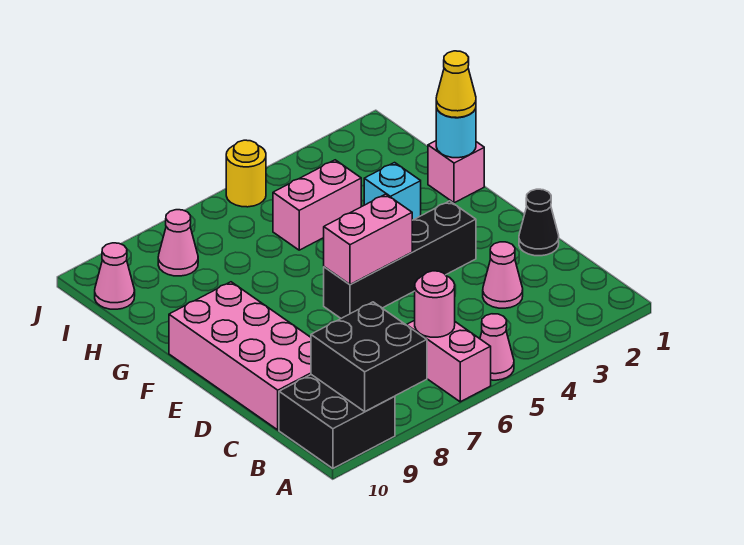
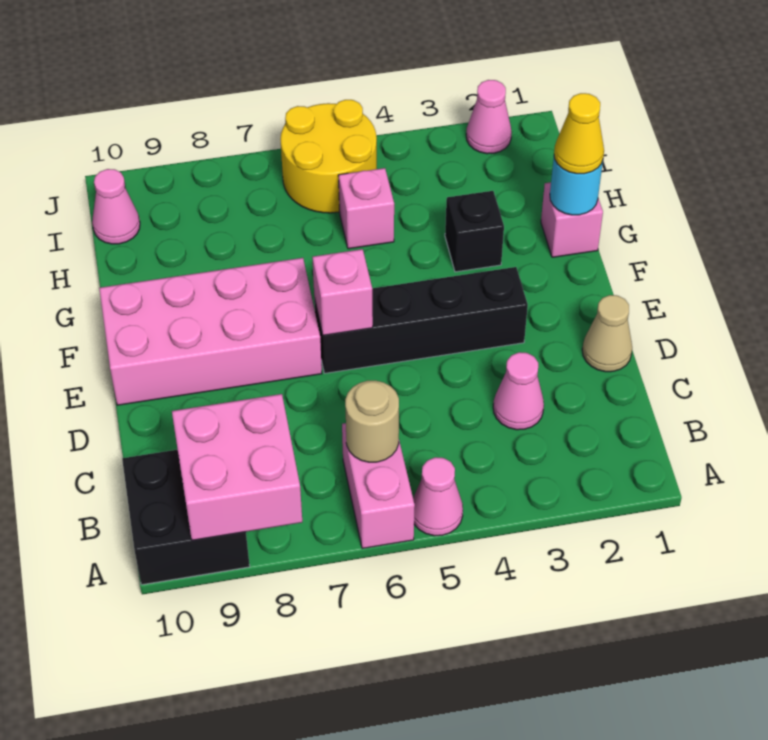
black brick A8:B9 level 2 -> pink brick A8:B9 level 2
pink round brick B6 level 2 -> tan round brick B6 level 2
pink brick C9:F10 level 1 -> pink brick E7:F10 level 1
black cone D1 level 1 -> tan cone D1 level 1
pink brick E5:E6 level 2 -> pink brick E6 level 2
cyan brick G3 level 1 -> black brick G3 level 1
pink brick H4:H5 level 1 -> pink brick H5 level 1
pink cone I8 level 1 -> pink cone J2 level 1
yellow round brick J5 level 1 -> yellow round brick I5:J6 level 1

